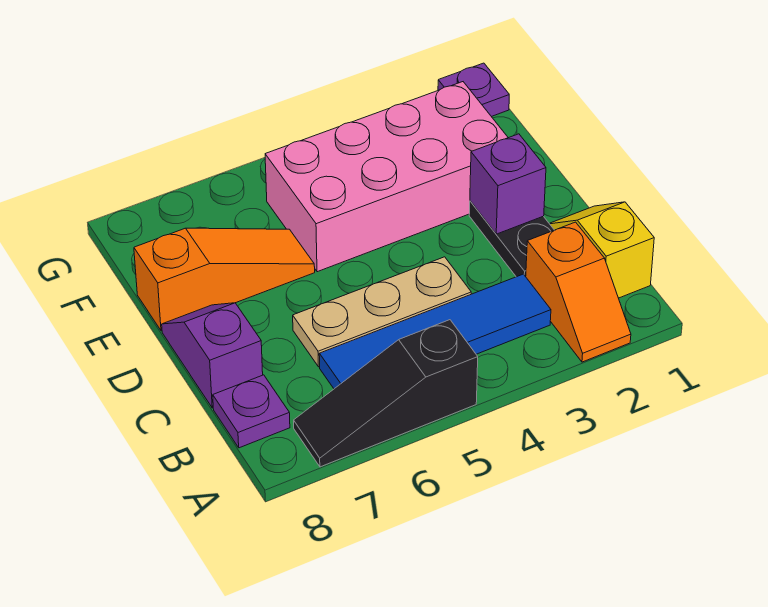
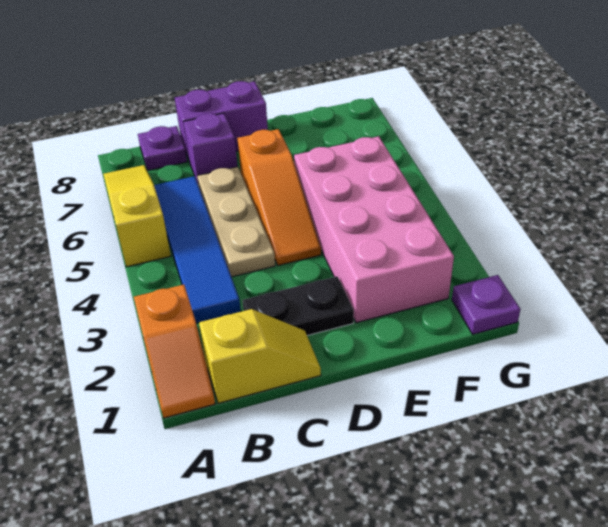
orange slope A2:B2 level 1 top B -> orange slope A1:A2 level 1 top 2
black slope A5:A7 level 1 top 5 -> yellow slope A5:A7 level 1 top 5
purple slope C8:D8 level 1 top C -> purple brick C8:D8 level 1
purple brick D2 level 2 -> purple brick C7 level 1
orange slope E6:E8 level 1 top 8 -> orange slope D4:D6 level 1 top 6

